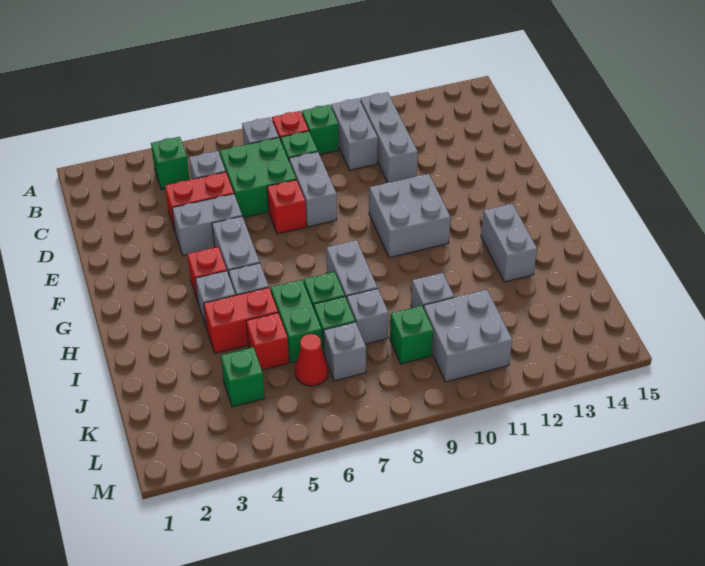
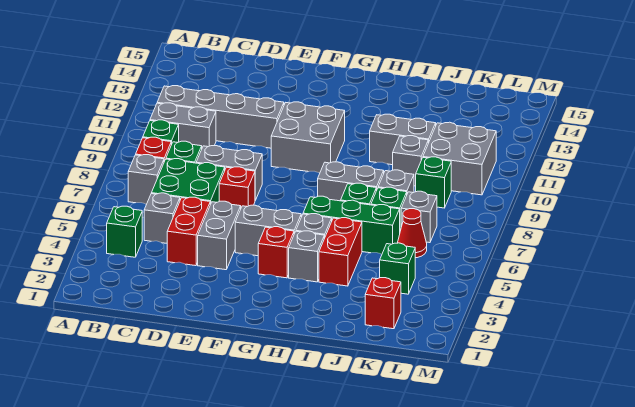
grey brick B11:D11 level 1 -> grey brick B11:E11 level 1
grey brick H13:I13 level 1 -> grey brick I11:J11 level 1
green brick I6:J6 level 1 -> green brick H6:J6 level 1
red brick J5 level 1 -> red brick K2 level 1

